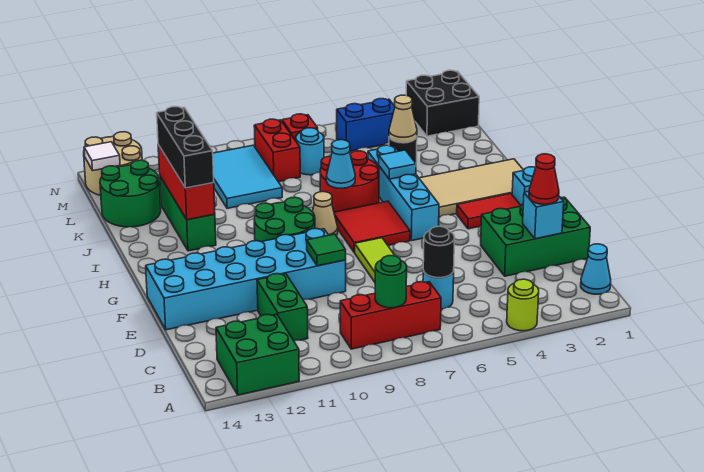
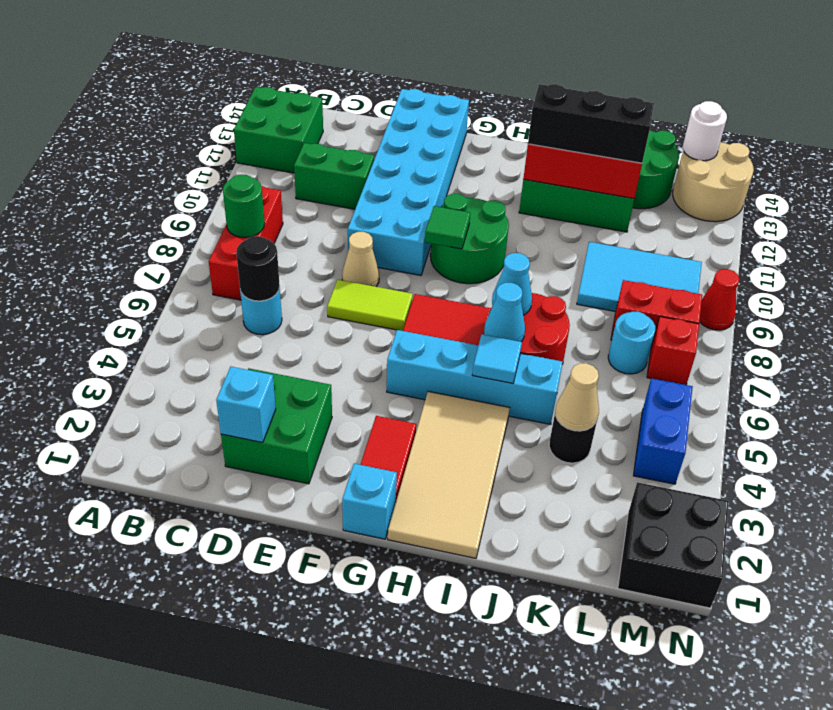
lime round brick A4 level 1 -> none
cyan cone B1 level 1 -> cyan cone I6 level 2
green brick D1:E3 level 1 -> green brick D2:E3 level 1
red cone D2 level 3 -> red cone N9 level 1
green tile E9 level 2 -> green tile G9 level 2
tan cone H8 level 1 -> tan cone E8 level 1
white tile M14 level 2 -> white round brick M14 level 2

